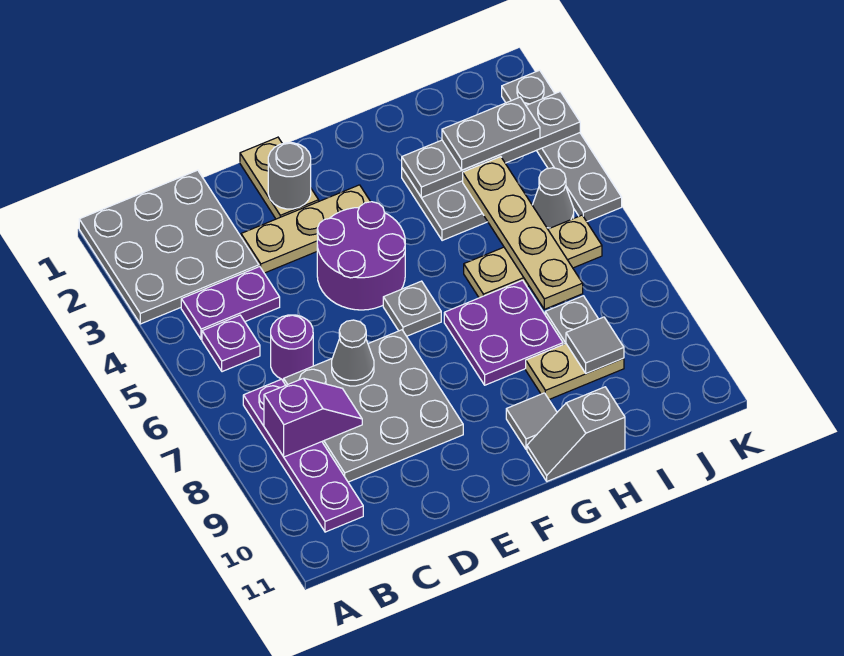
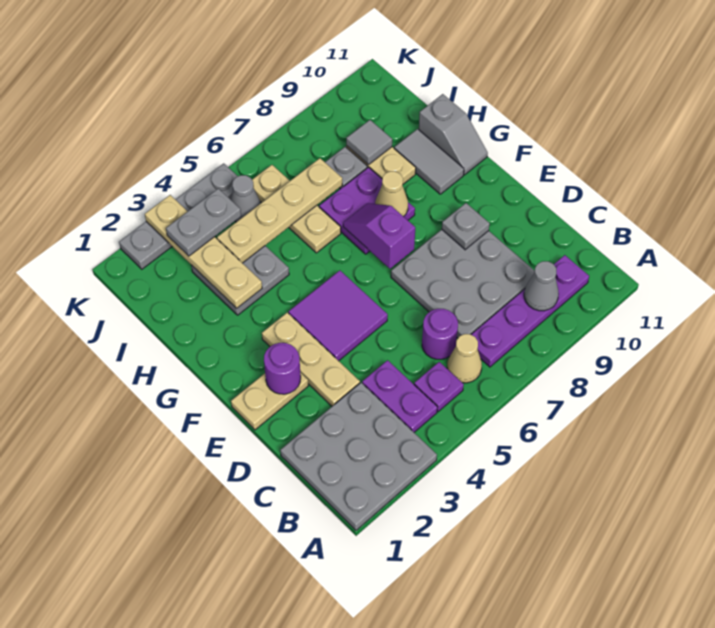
none -> tan cone B6 level 1
purple slope B8:C8 level 2 top B -> purple slope F7:G7 level 2 top F
grey cone D7 level 2 -> grey cone B9 level 2
grey round brick E2 level 2 -> purple round brick E2 level 2
purple round brick E4:F5 level 1 -> purple tile E4:F5 level 1
grey plate F6 level 1 -> grey plate E9 level 2
none -> tan cone G8 level 2
grey tile G10 level 1 -> grey tile G10:H10 level 1
grey plate H3:K3 level 2 -> tan plate H3:K3 level 2
grey plate I3:J3 level 3 -> grey plate J3:J4 level 3

